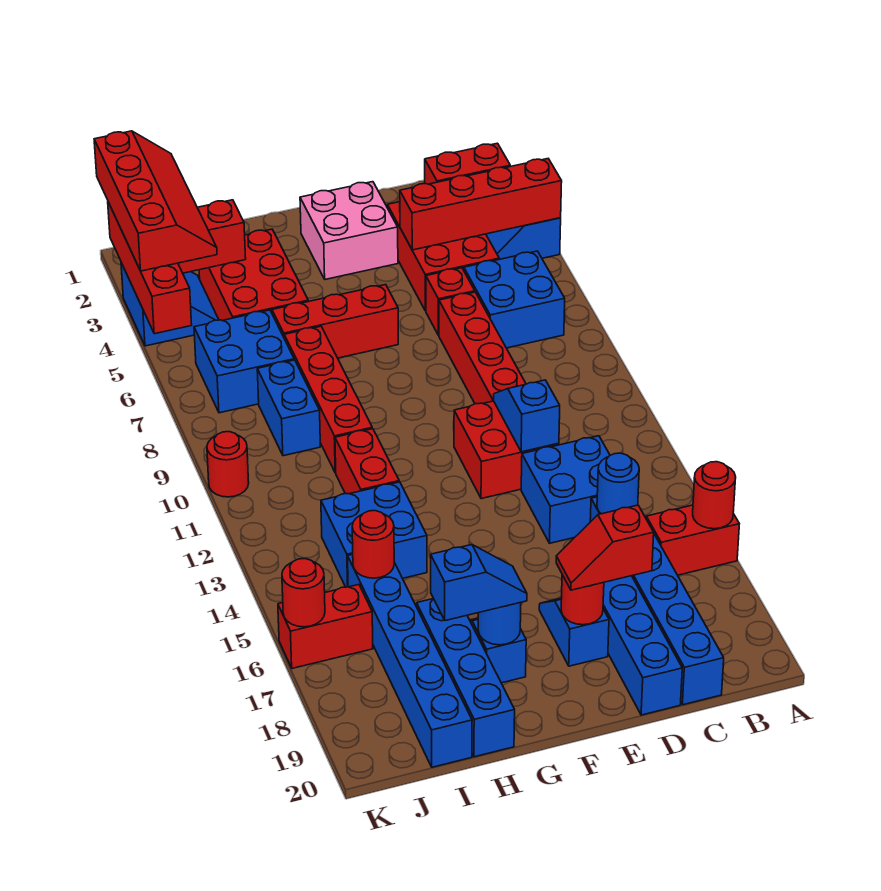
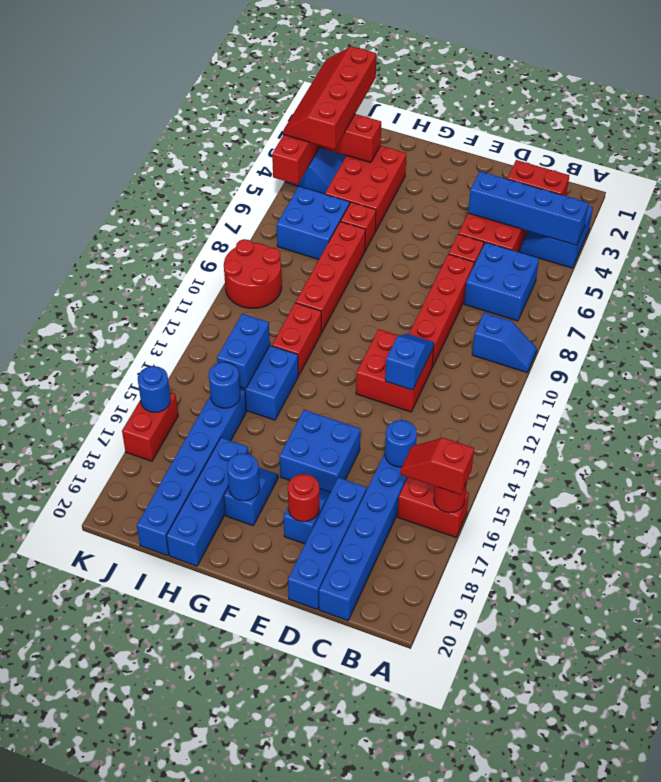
red brick A4:D4 level 2 -> blue brick A4:D4 level 2
blue brick C13:D14 level 1 -> blue brick E15:F16 level 1
red slope D18:E18 level 3 top D -> red slope A16:B16 level 3 top A
pink brick E2:F3 level 1 -> none
red brick F6:H6 level 1 -> red brick H6 level 1
blue slope G18:H18 level 3 top H -> blue slope A9:B9 level 1 top B
blue brick I8:I9 level 1 -> blue brick I13:I14 level 2
red round brick I15 level 2 -> blue round brick I15 level 2
red slope J1:K4 level 3 top K -> red slope J1:K4 level 3 top J
red brick J16:K16 level 1 -> red brick K16:K17 level 1
red round brick K10 level 1 -> red round brick J9:K10 level 1
red round brick K16 level 2 -> blue round brick K16 level 2

